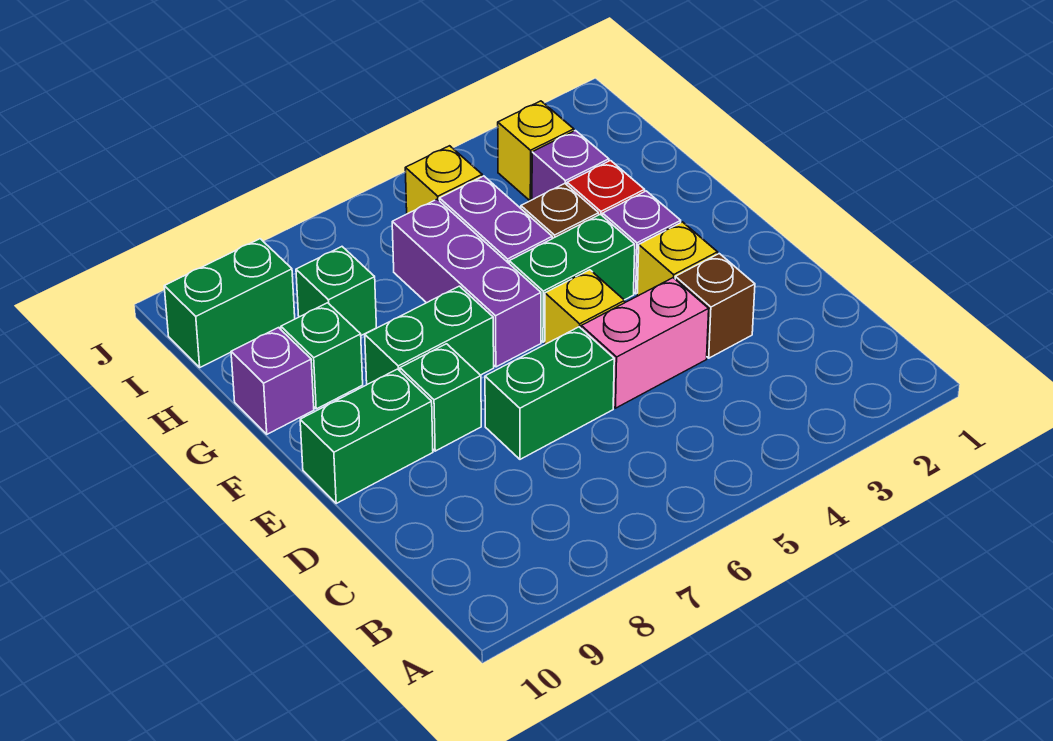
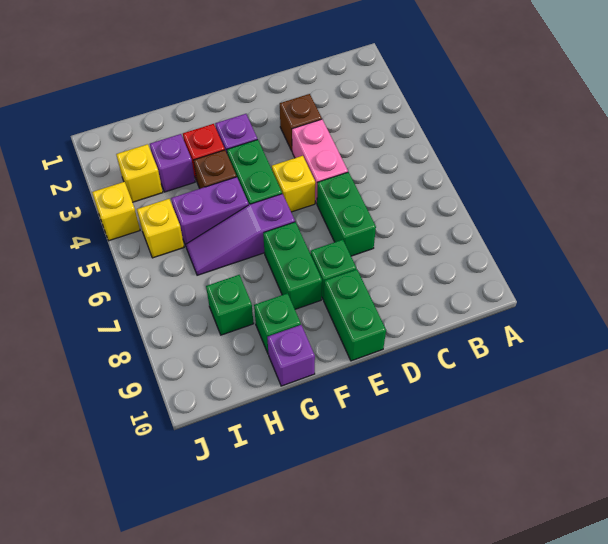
yellow brick E3 level 1 -> yellow brick J4 level 1
purple brick F6:H6 level 1 -> purple slope F6:H6 level 1 top F
green brick I9:I10 level 1 -> none

